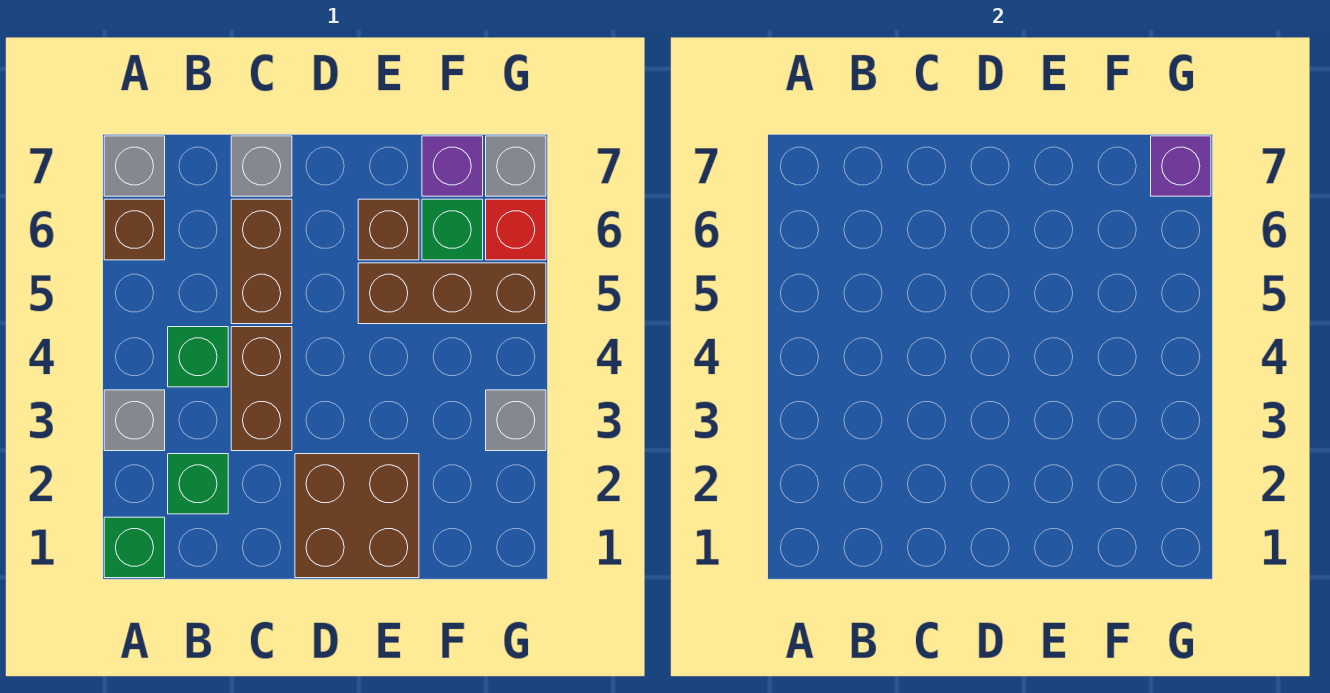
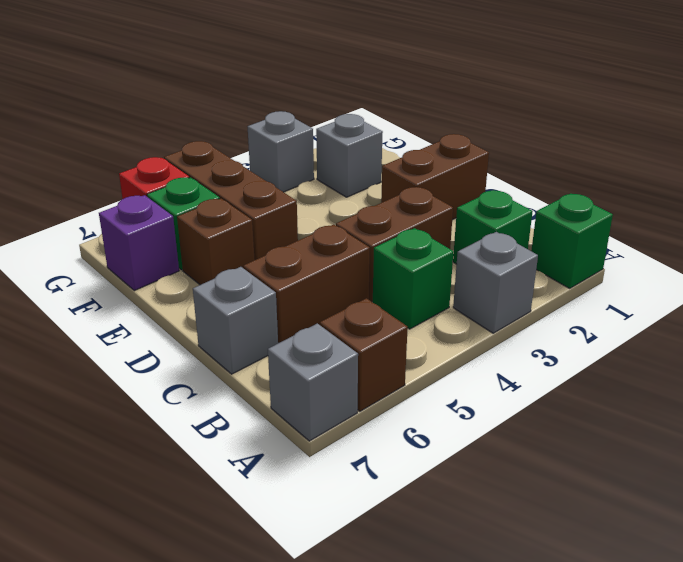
brown brick D1:E2 level 1 -> brown brick D1:D2 level 1
grey brick G7 level 1 -> grey brick F2 level 1
purple brick G7 level 2 -> none

